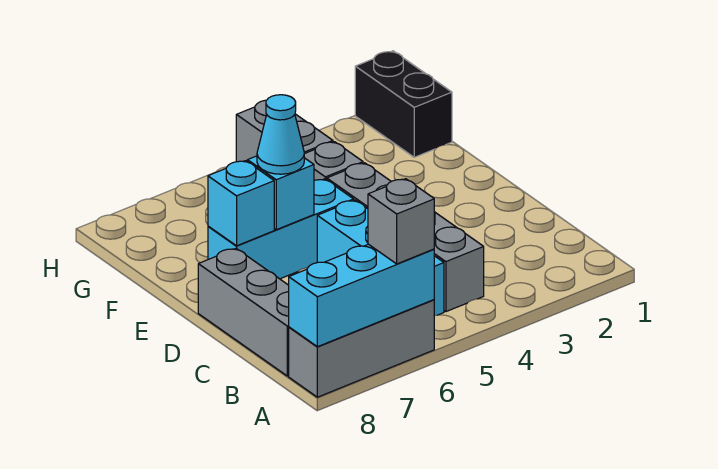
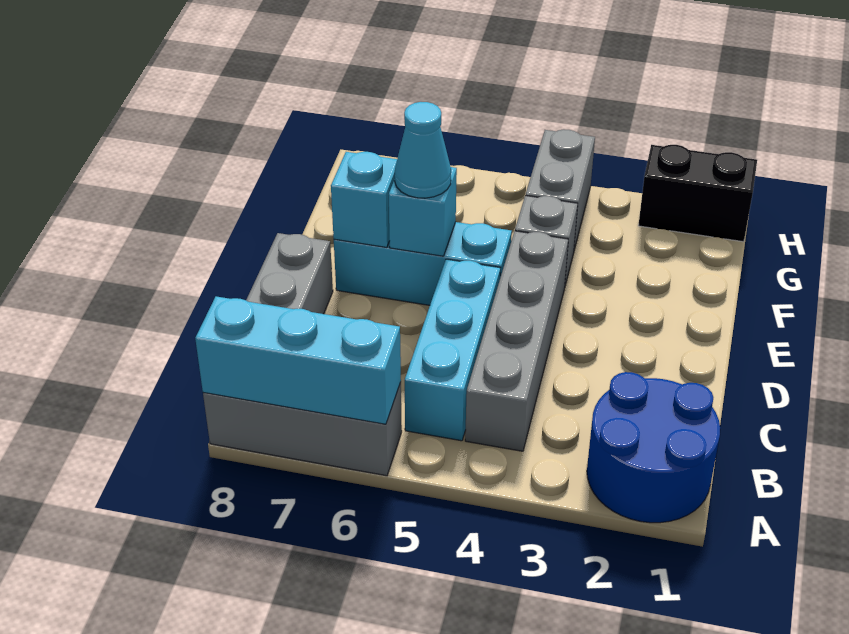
none -> blue round brick A1:B2 level 1
grey brick A6 level 3 -> none
black brick G1:H1 level 1 -> black brick H1:H2 level 1

